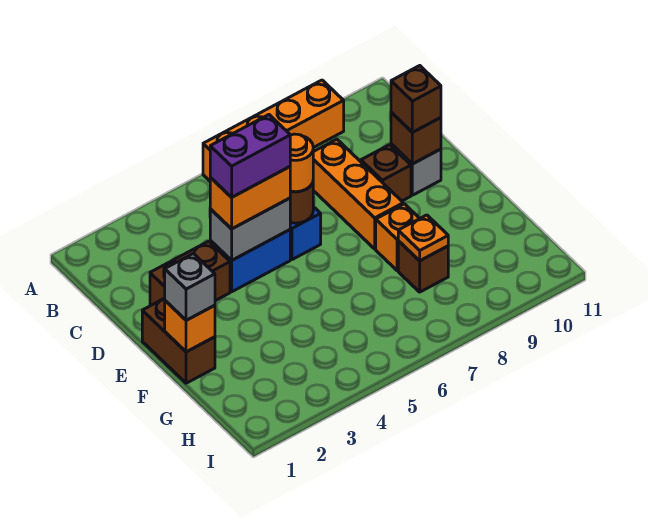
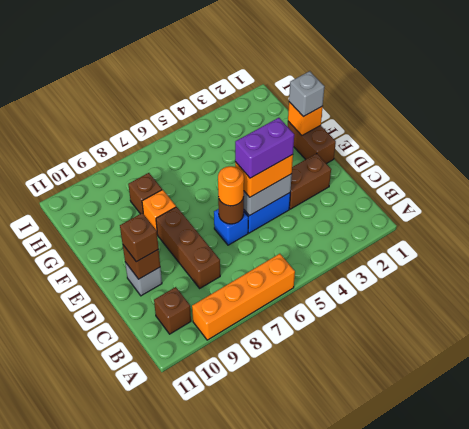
orange brick C8:E8 level 1 -> brown brick C8:E8 level 1
brown brick D9 level 1 -> brown brick B10 level 1
orange plate G8 level 2 -> none

